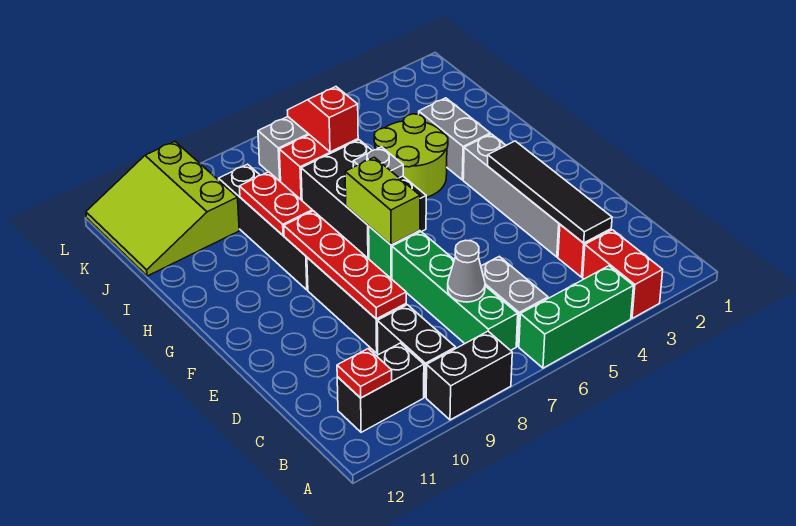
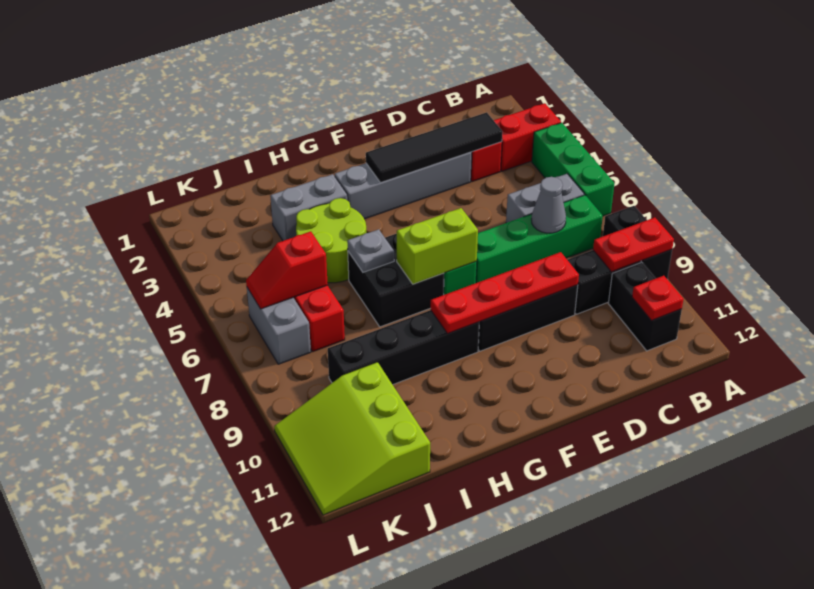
black brick G6:I7 level 1 -> black brick G6:H7 level 1
red plate H9:I9 level 2 -> red plate A9:B9 level 2
lime slope J10:L12 level 1 top 10 -> lime slope J10:L12 level 1 top J

